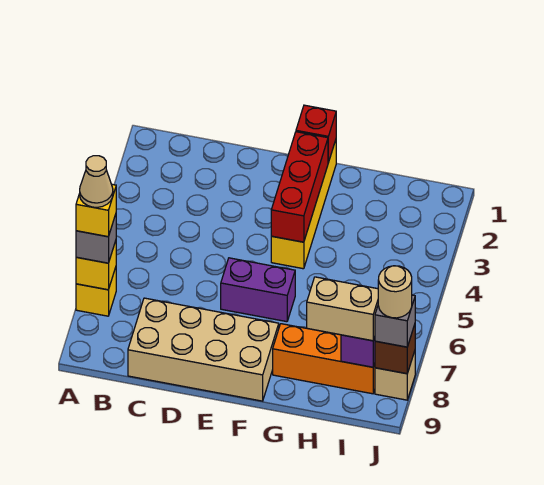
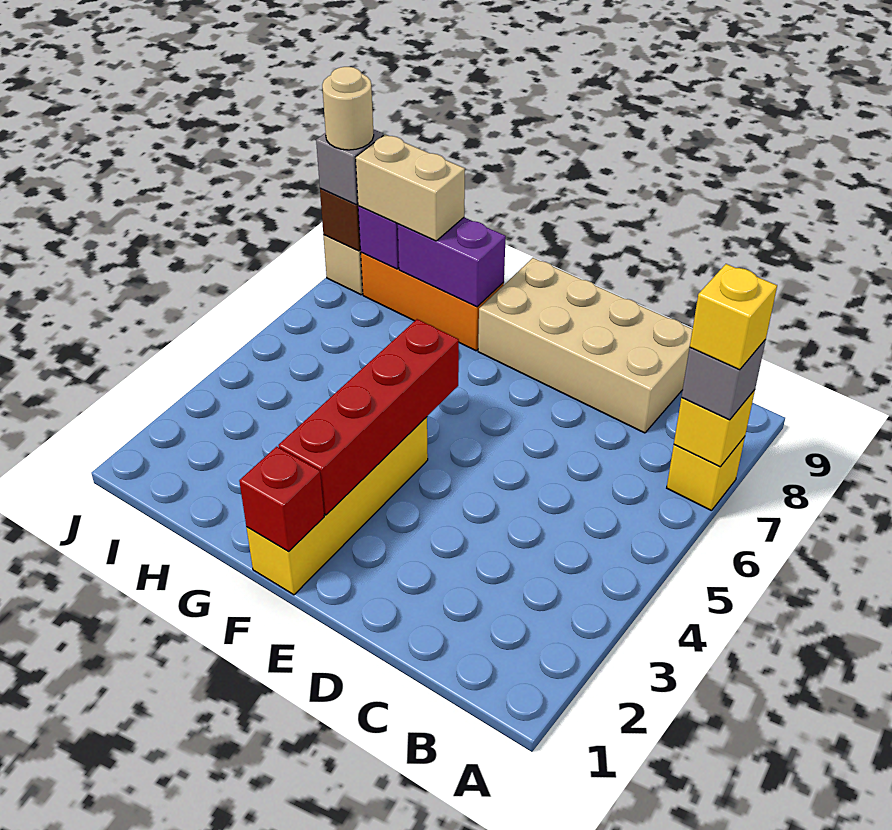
tan cone A7 level 5 -> none
purple brick E6:F6 level 1 -> purple brick G8:H8 level 2
red brick F2:F4 level 2 -> red brick F2:F5 level 2

